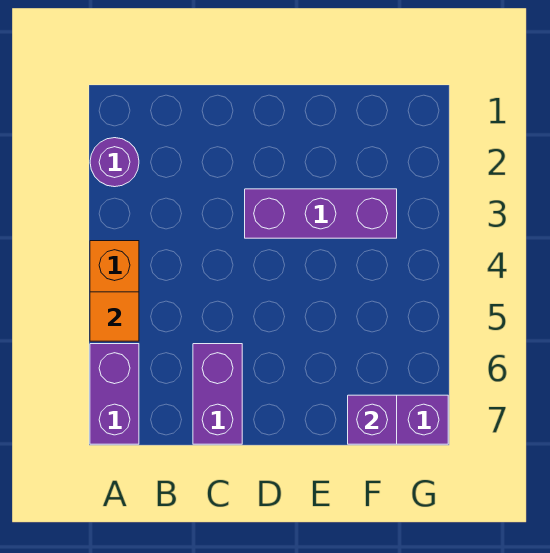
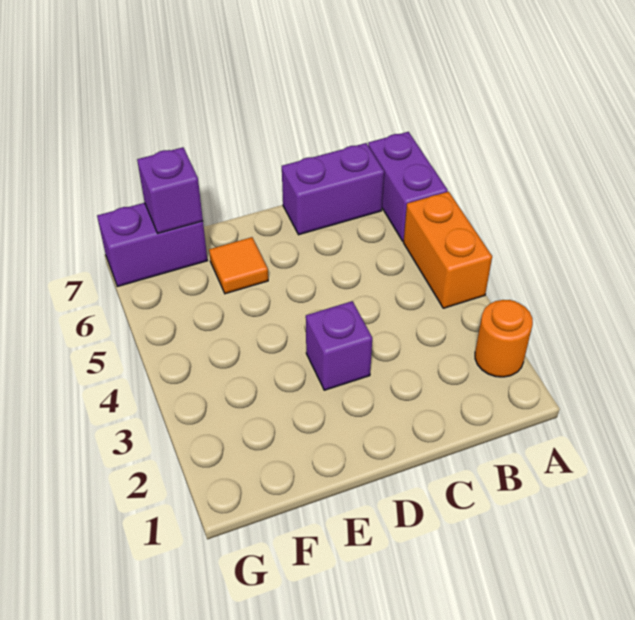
purple round brick A2 level 1 -> orange round brick A2 level 1
orange tile A5 level 2 -> orange tile E6 level 1
purple brick C6:C7 level 1 -> purple brick B7:C7 level 1
purple brick D3:F3 level 1 -> purple brick D3 level 1

